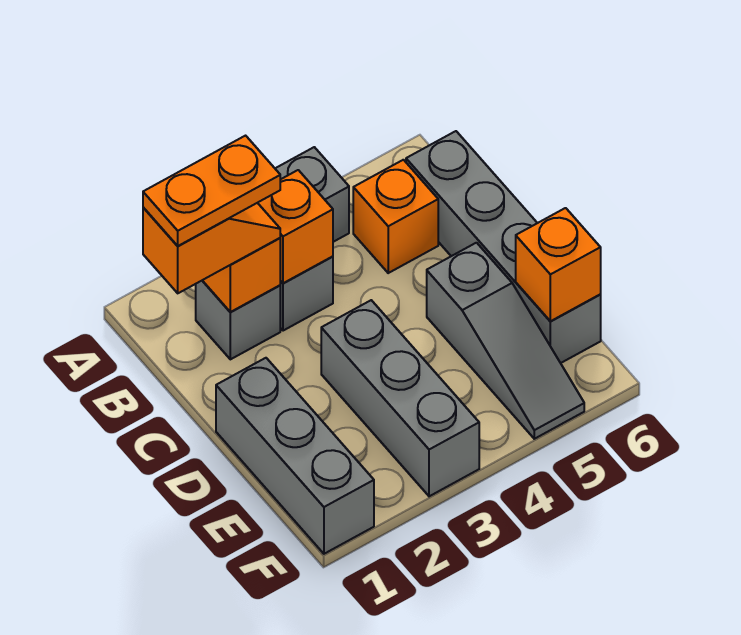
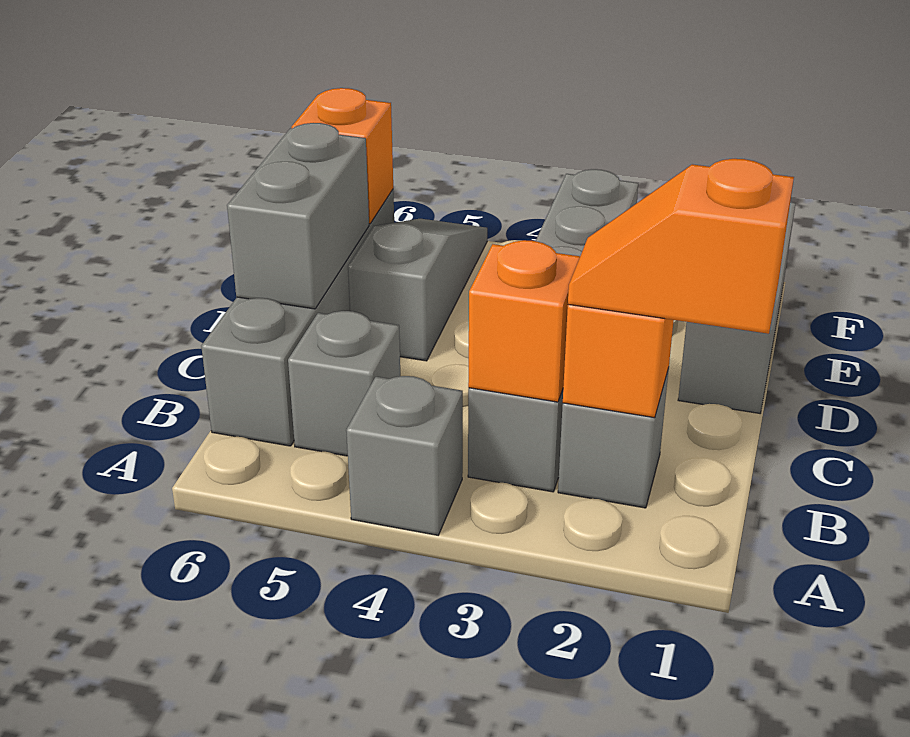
orange plate B1:B2 level 4 -> none
orange brick B5 level 1 -> grey brick B5 level 1
none -> grey brick C6:D6 level 2

